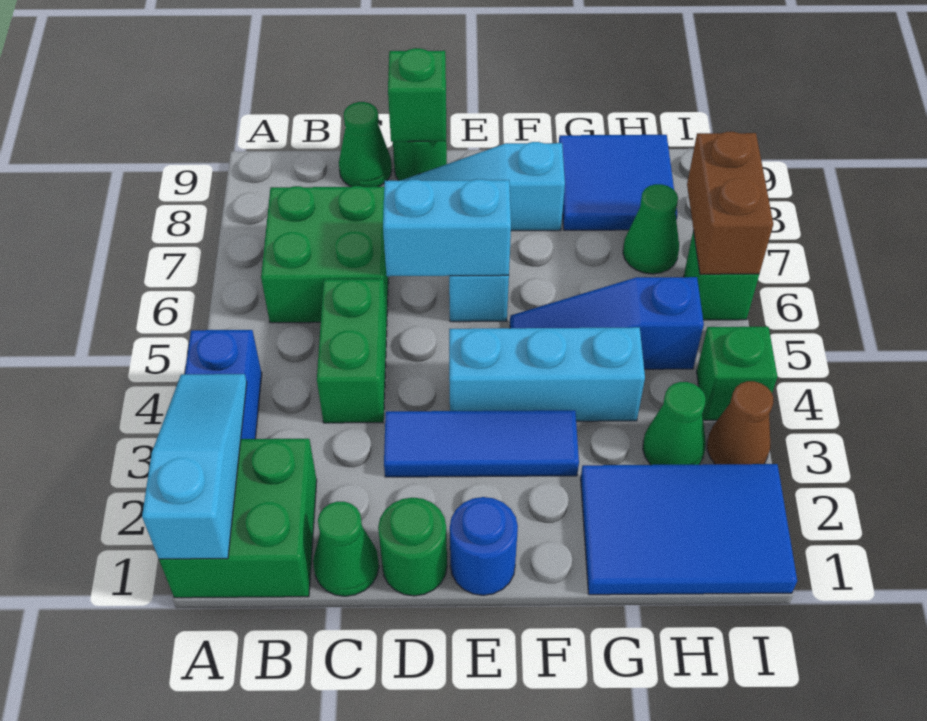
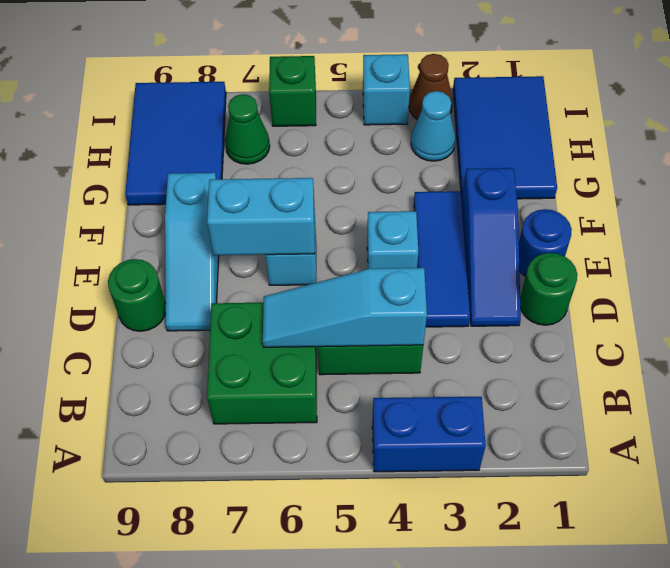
green brick A1:B2 level 1 -> none
cyan slope A1:A3 level 2 top 1 -> cyan slope C4:C6 level 2 top 4
green cone C1 level 1 -> none
green cone C9 level 1 -> none
cyan brick D6:E6 level 2 -> cyan brick E6:E7 level 2
green brick D9 level 2 -> none
cyan brick E4:G4 level 1 -> cyan brick E4 level 1
blue slope F5:H5 level 1 top H -> blue slope D2:F2 level 1 top F
blue tile G8:H9 level 1 -> blue tile G8:I9 level 1
green cone H3 level 1 -> cyan cone H3 level 1
green brick I4 level 1 -> cyan brick I4 level 1
brown brick I6:I7 level 2 -> none

